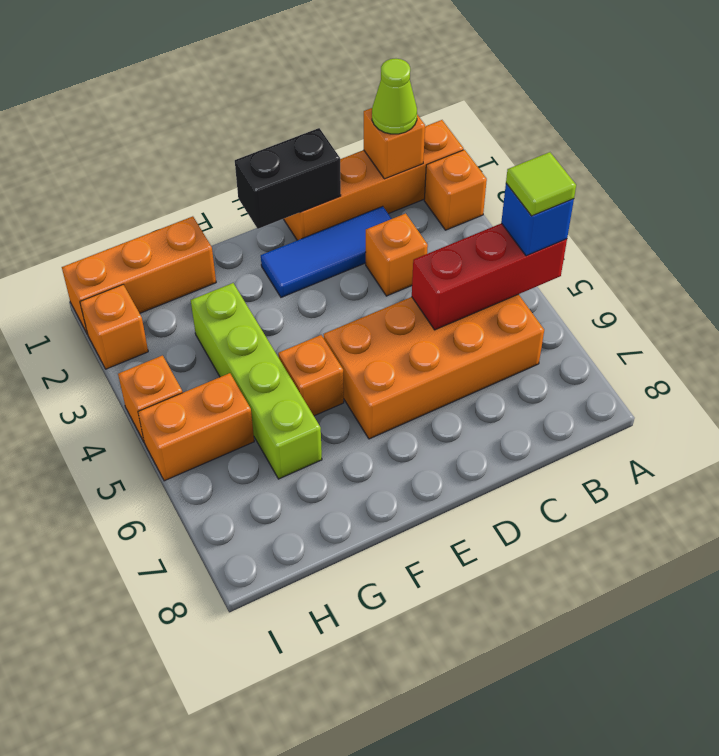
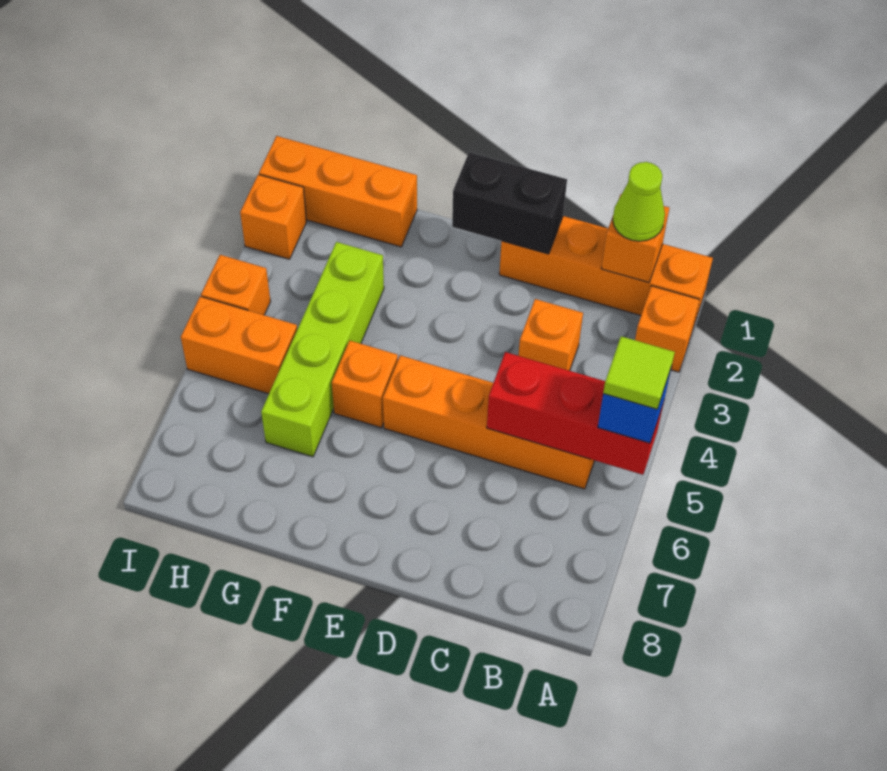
orange brick B5:E6 level 1 -> orange brick B5:E5 level 1
blue tile C2:E2 level 1 -> none

